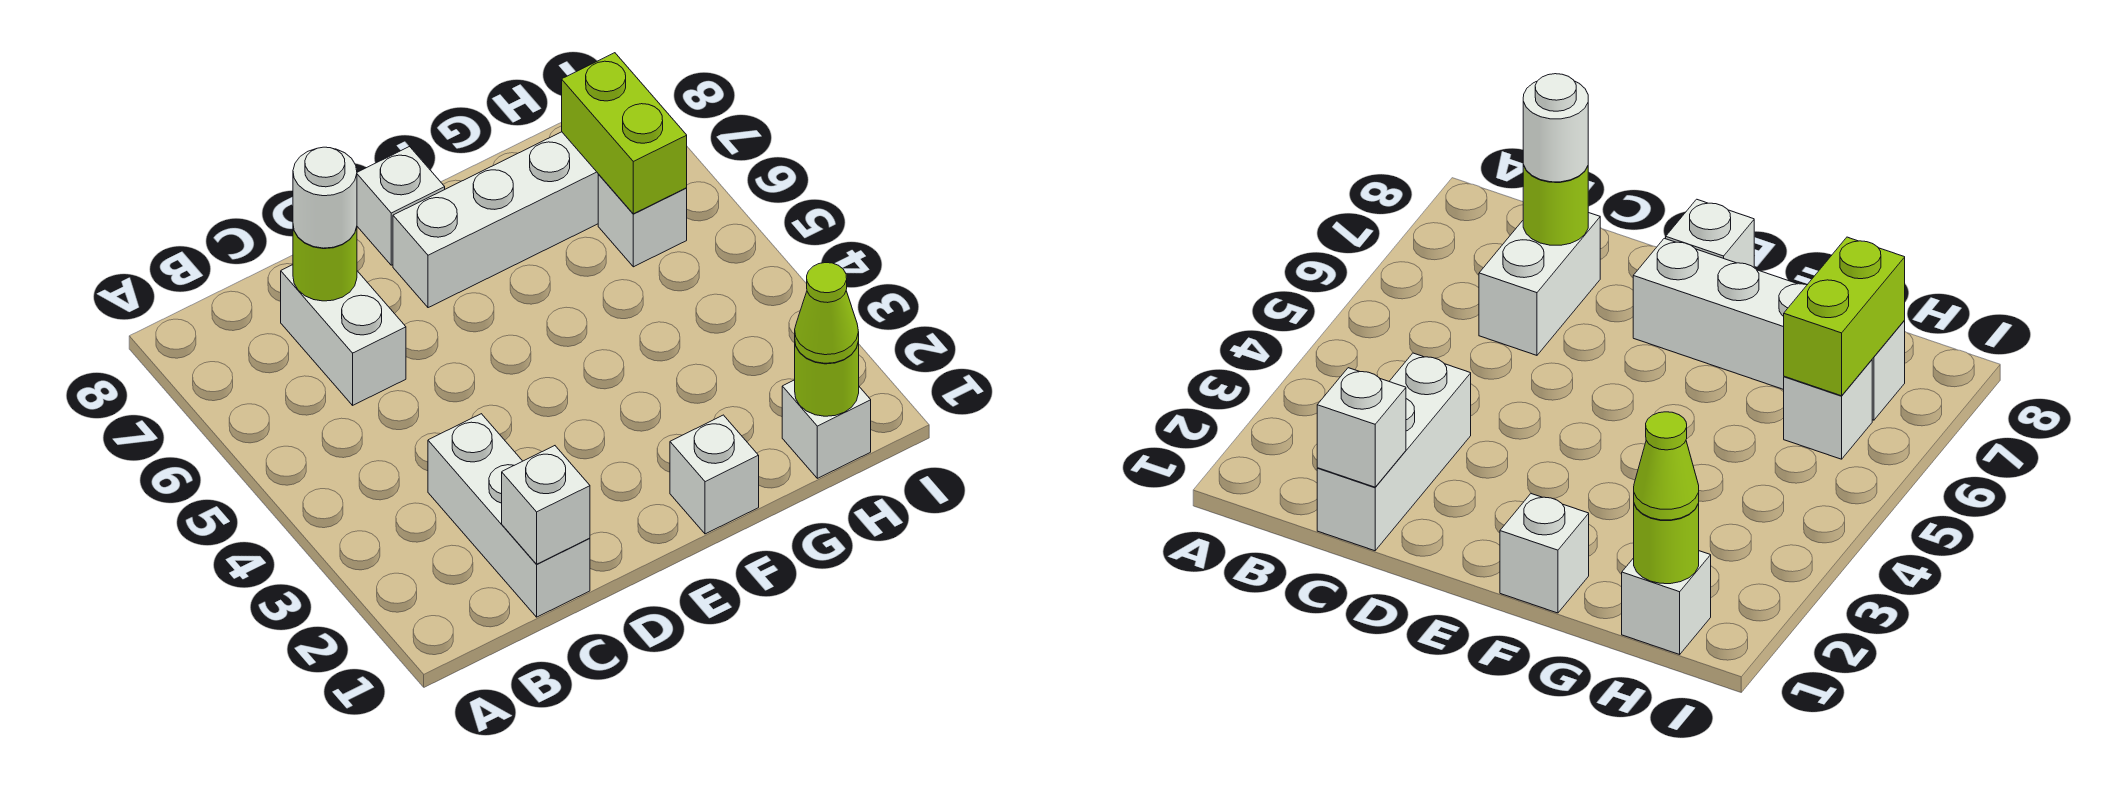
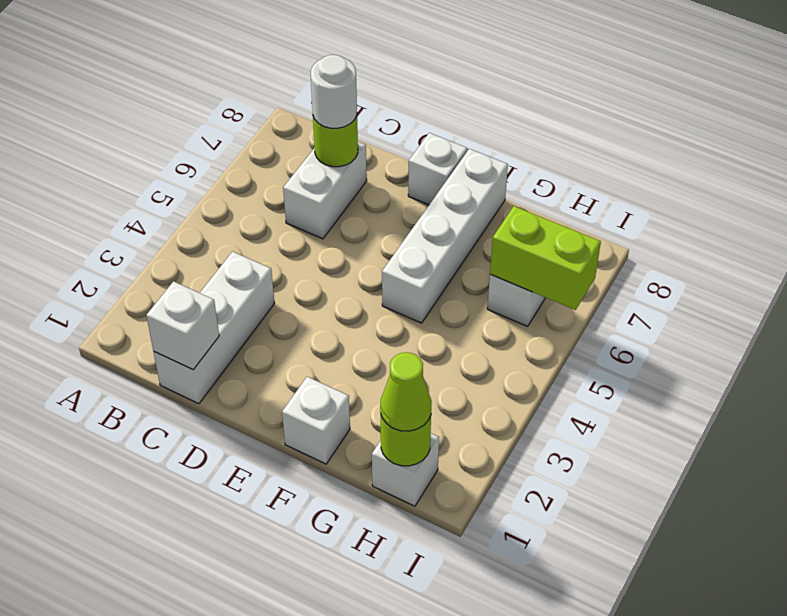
white brick E7:H7 level 1 -> white brick F5:F8 level 1
lime brick H6:H7 level 2 -> lime brick H6:I6 level 2

